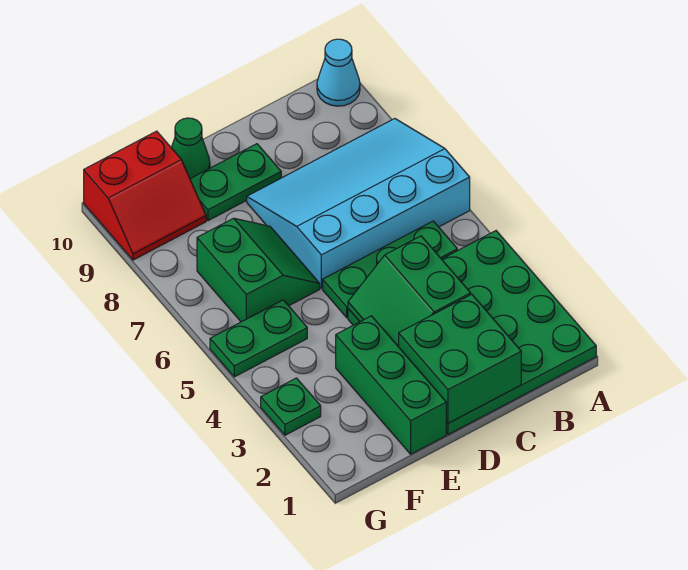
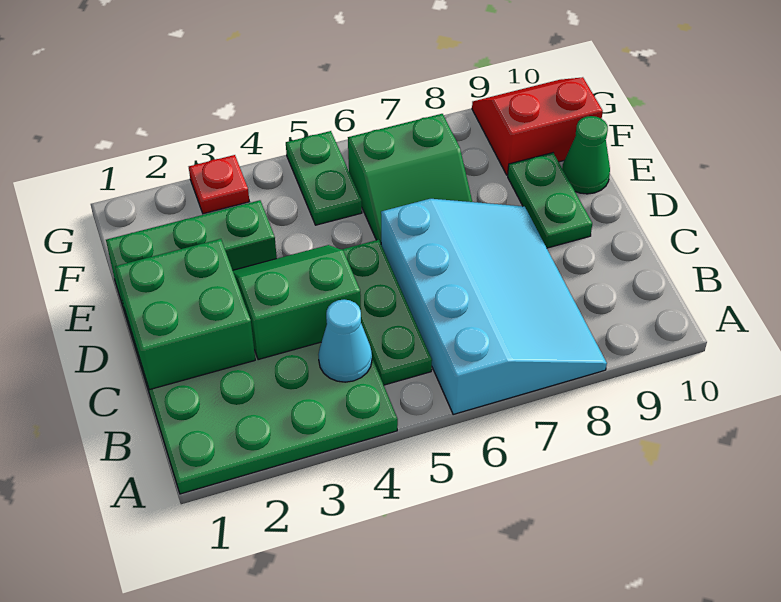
cyan cone A10 level 1 -> cyan cone B4 level 2
red slope F9:G10 level 1 top 10 -> red slope F9:G10 level 1 top F
green plate G3 level 1 -> red plate G3 level 1

